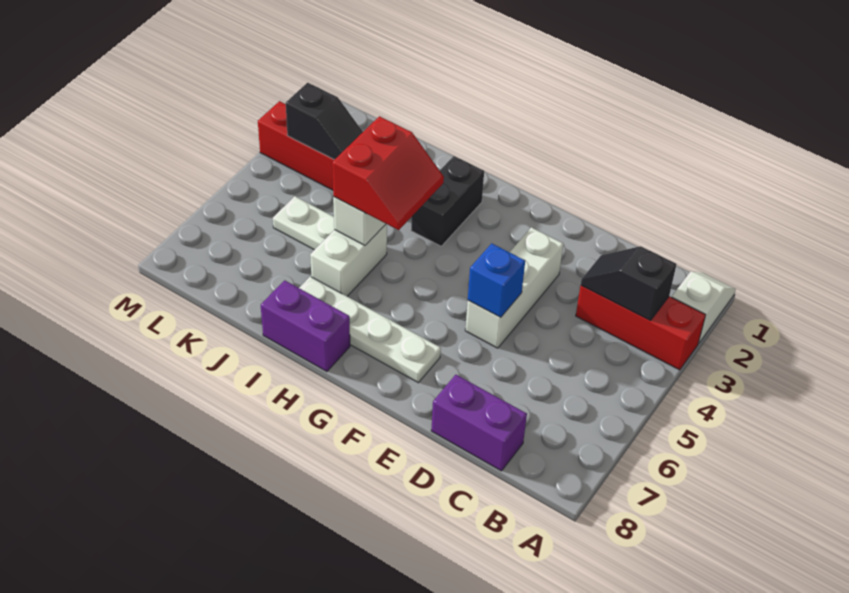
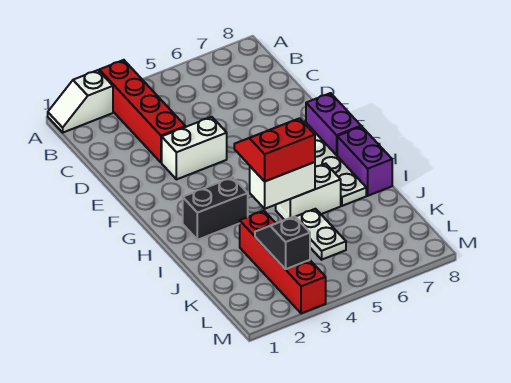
red brick A3:C3 level 1 -> red brick A3:D3 level 1
black slope B3:C3 level 2 top B -> none
purple brick C8:D8 level 1 -> purple brick F8:G8 level 1
white brick E3:E5 level 1 -> white brick E3:E4 level 1
blue brick E5 level 2 -> none

